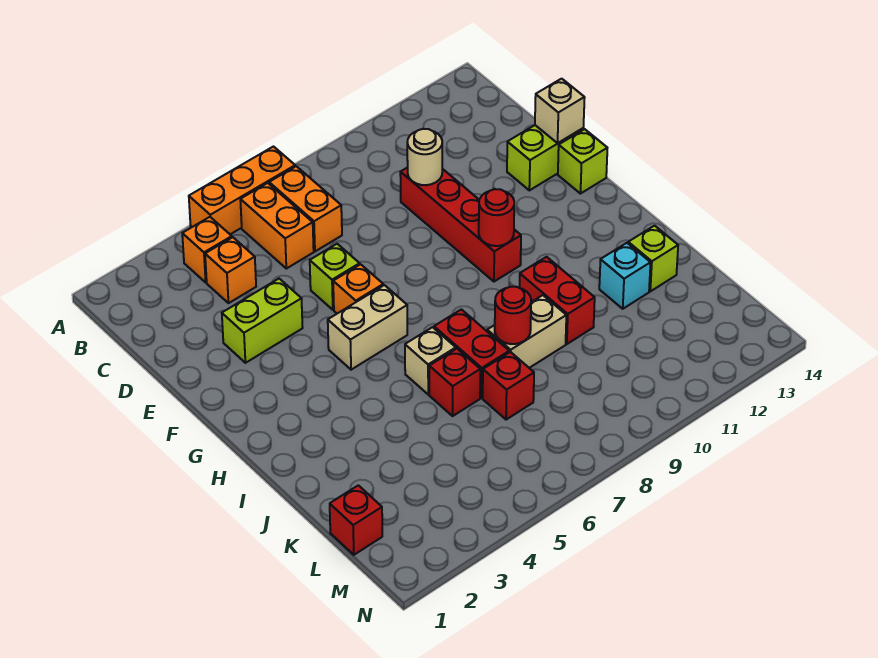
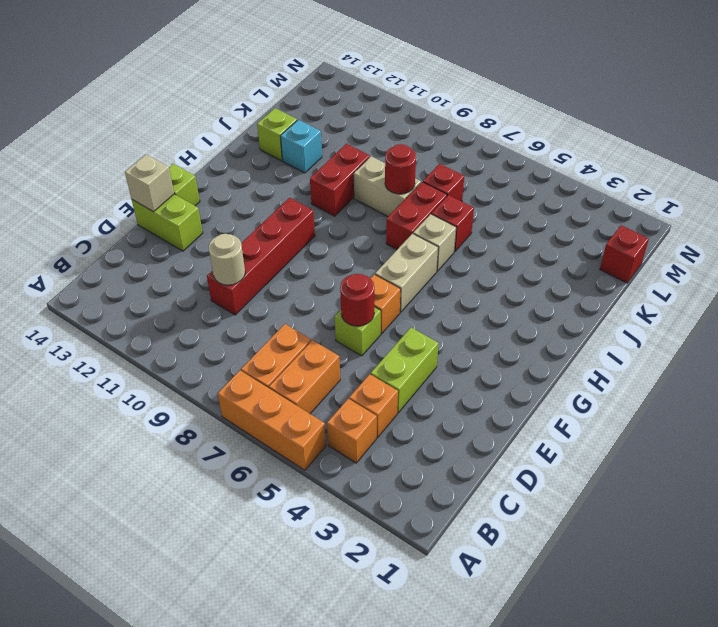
lime brick E3:E4 level 1 -> lime brick D4:E4 level 1
tan brick G5:G6 level 1 -> tan brick G6:H6 level 1
red round brick G10 level 2 -> red round brick E6 level 2

